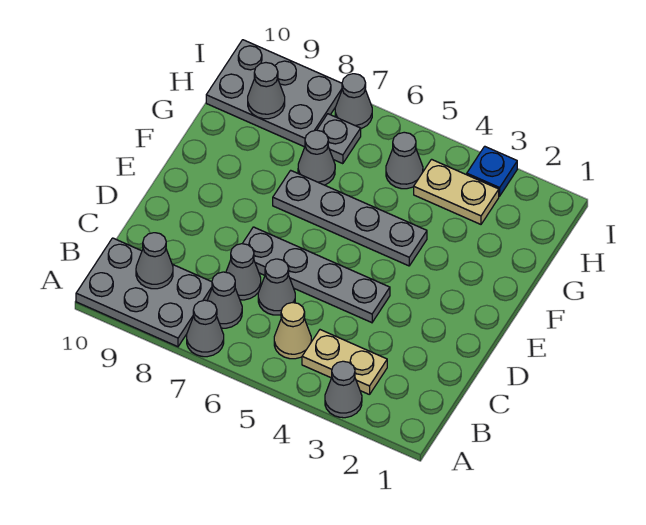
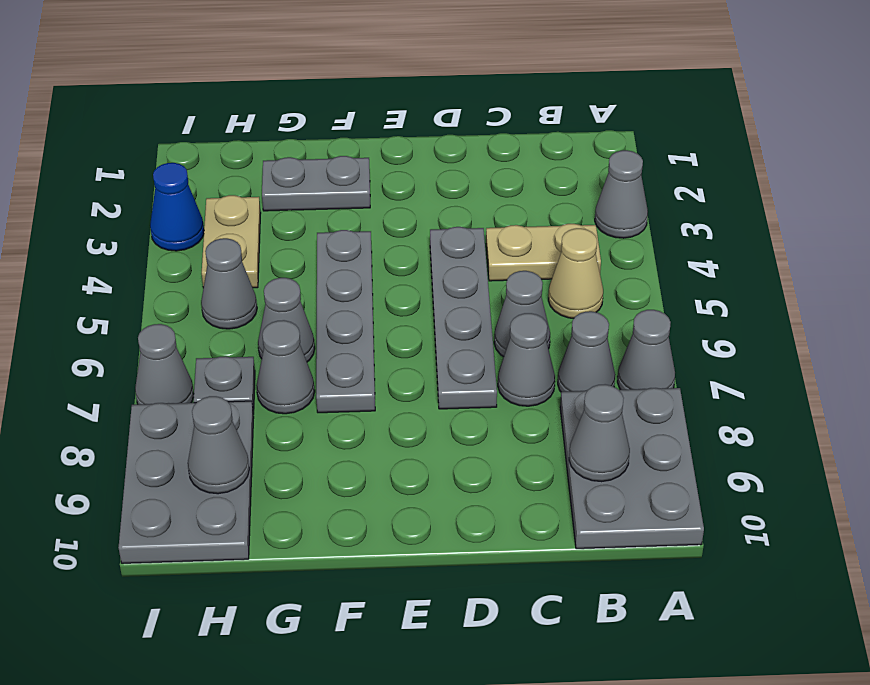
tan plate B3:B4 level 1 -> tan plate B4:C4 level 1
none -> grey plate F2:G2 level 1
none -> grey cone G6 level 1
blue plate I3 level 1 -> blue cone I3 level 1

